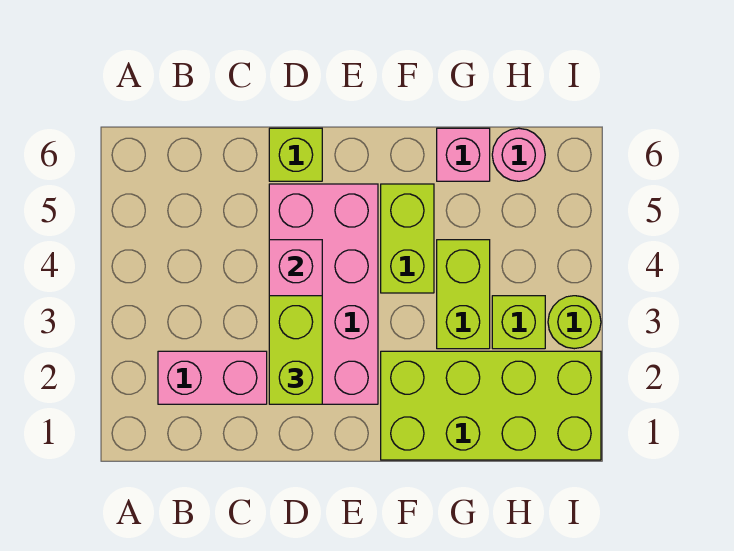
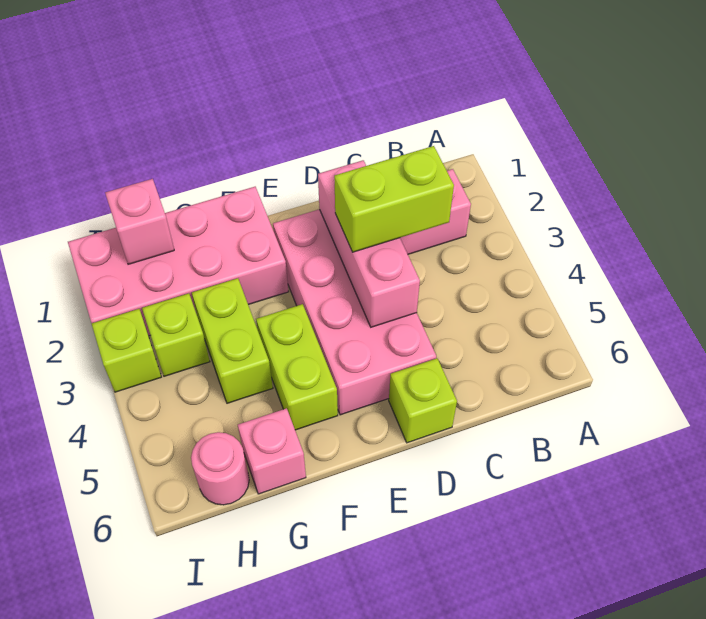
lime brick D2:D3 level 3 -> lime brick C3:D3 level 3
lime brick F1:I2 level 1 -> pink brick F1:I2 level 1
none -> pink brick H1 level 2
lime round brick I3 level 1 -> lime brick I3 level 1

